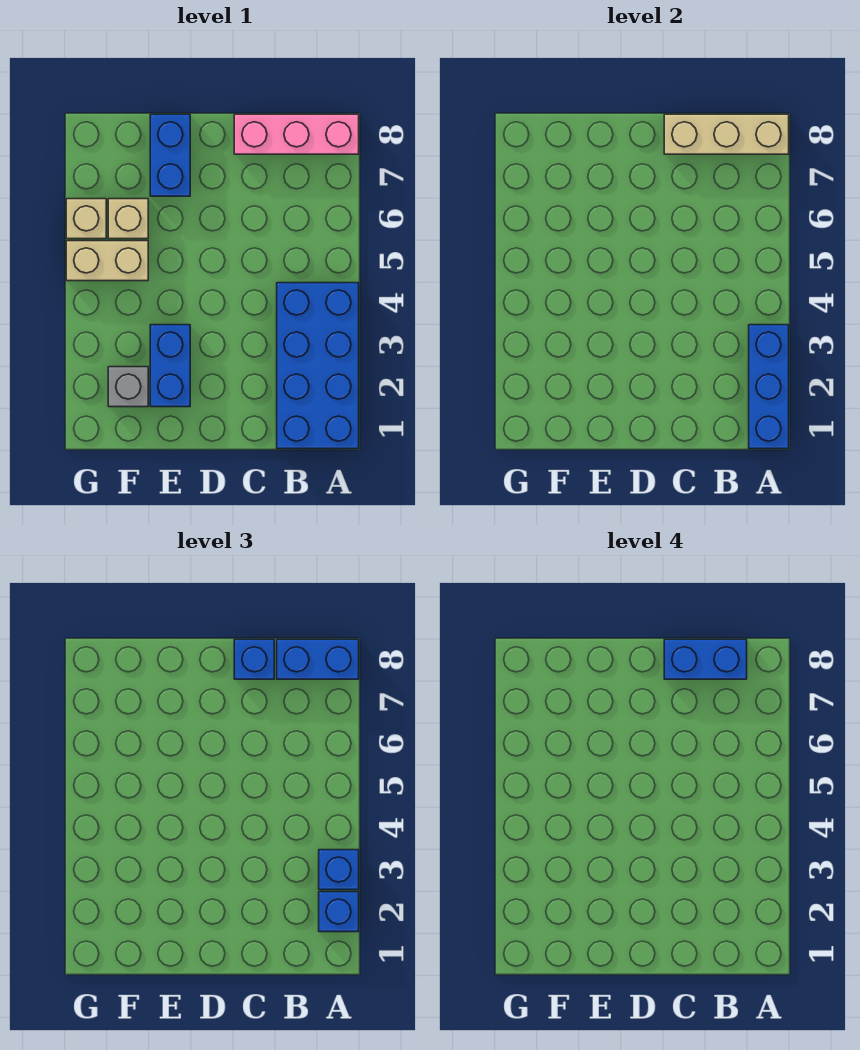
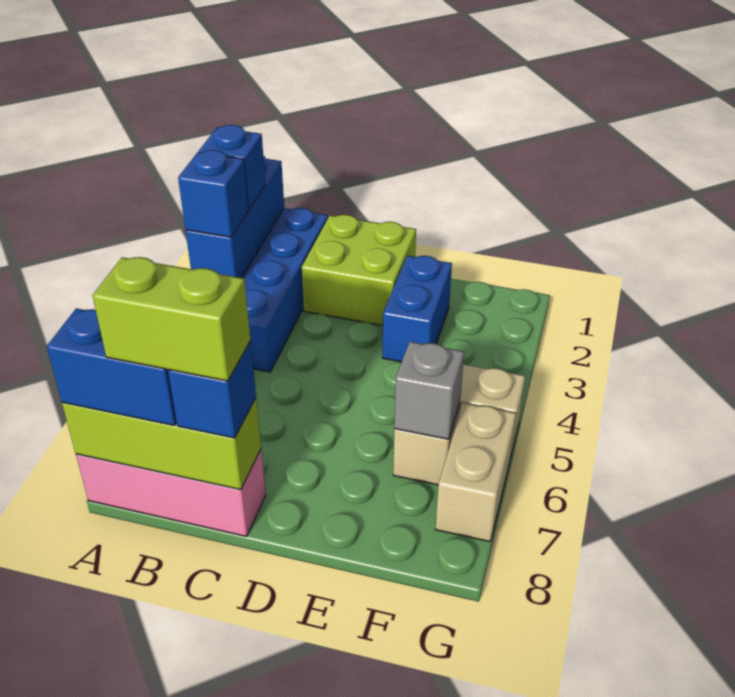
tan brick A8:C8 level 2 -> lime brick A8:C8 level 2
blue brick B8:C8 level 4 -> lime brick B8:C8 level 4
none -> lime brick C1:D2 level 1
blue brick E7:E8 level 1 -> none
grey brick F2 level 1 -> grey brick F6 level 2
tan brick G6 level 1 -> tan brick G6:G7 level 1

